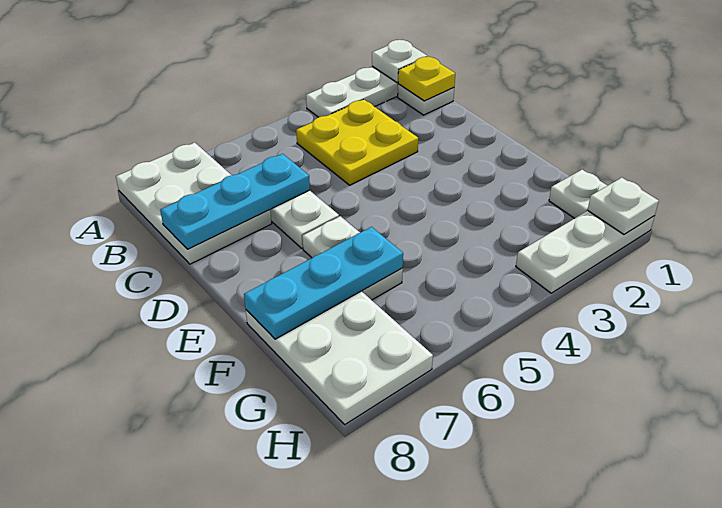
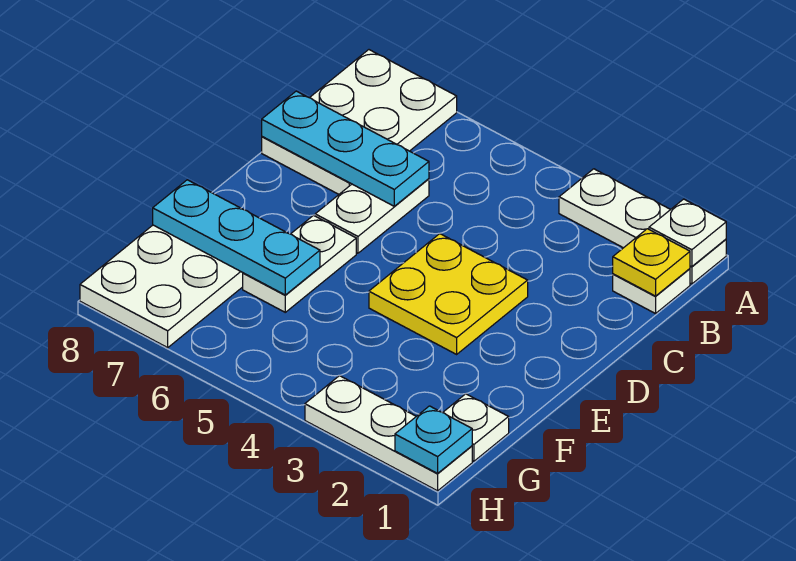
yellow plate B3:C4 level 1 -> yellow plate D3:E4 level 1
white plate H1 level 2 -> cyan plate H1 level 2

